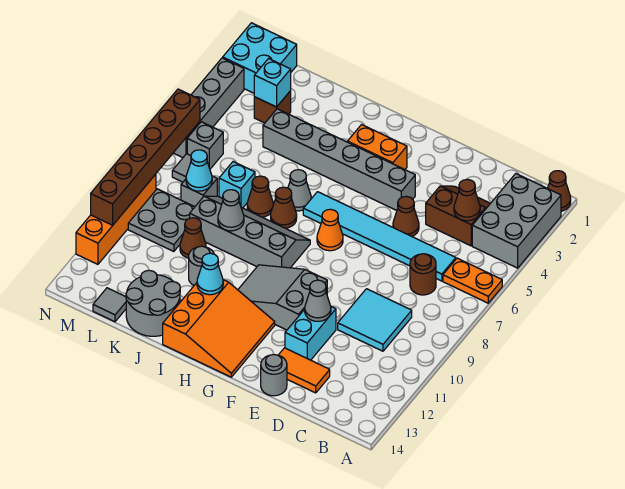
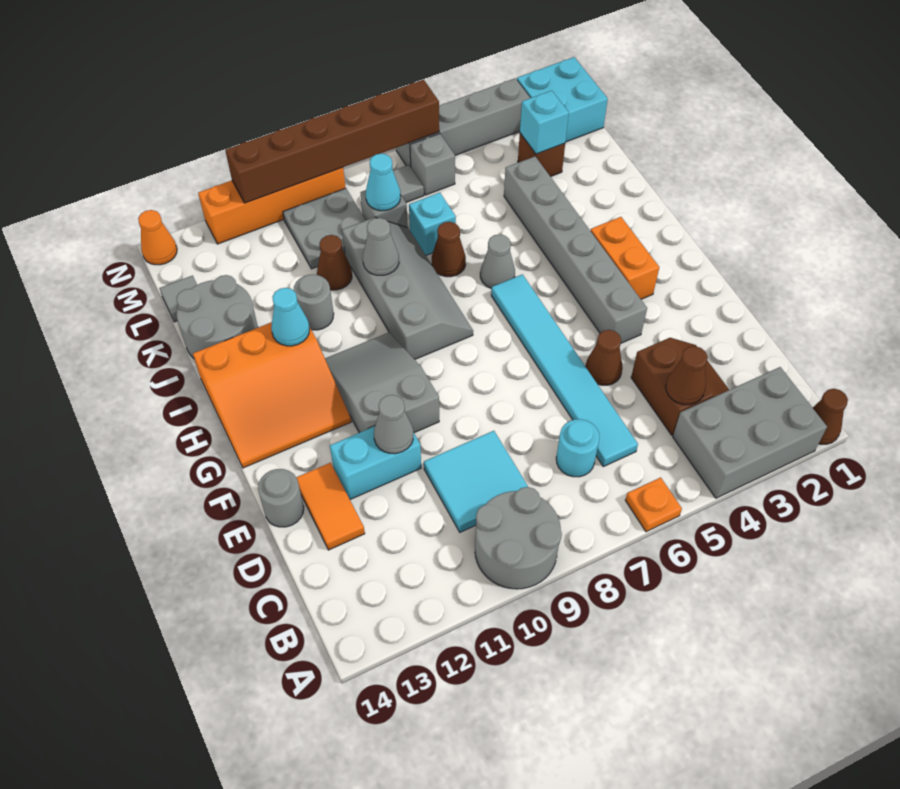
orange plate A6:B6 level 1 -> orange plate A6 level 1
none -> grey round brick A9:B10 level 1
brown round brick C7 level 1 -> cyan round brick C7 level 1
orange cone G7 level 1 -> orange cone N14 level 1
brown cone I7 level 1 -> none

